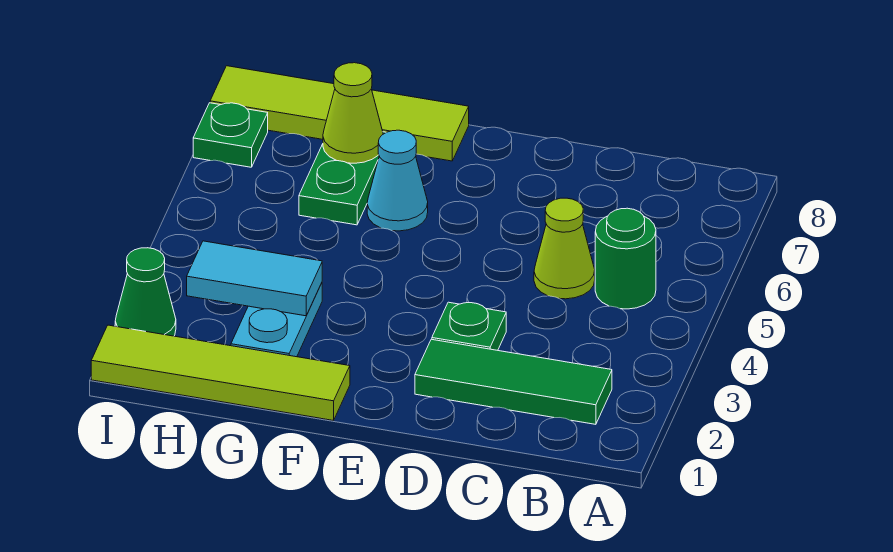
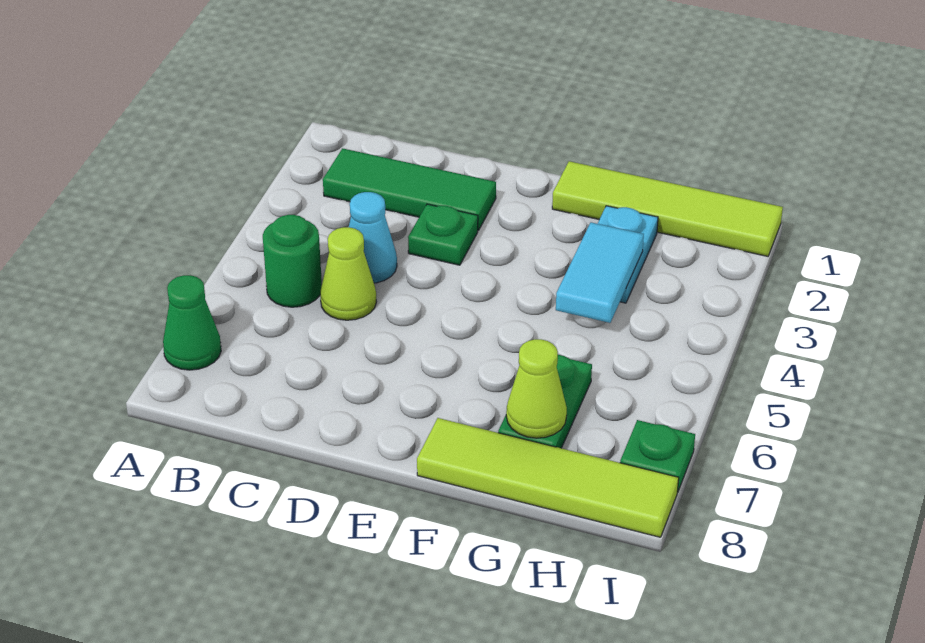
cyan cone F6 level 1 -> cyan cone C4 level 1
cyan tile G3:H3 level 2 -> cyan tile G3:G4 level 2
green cone I2 level 1 -> green cone A7 level 1

